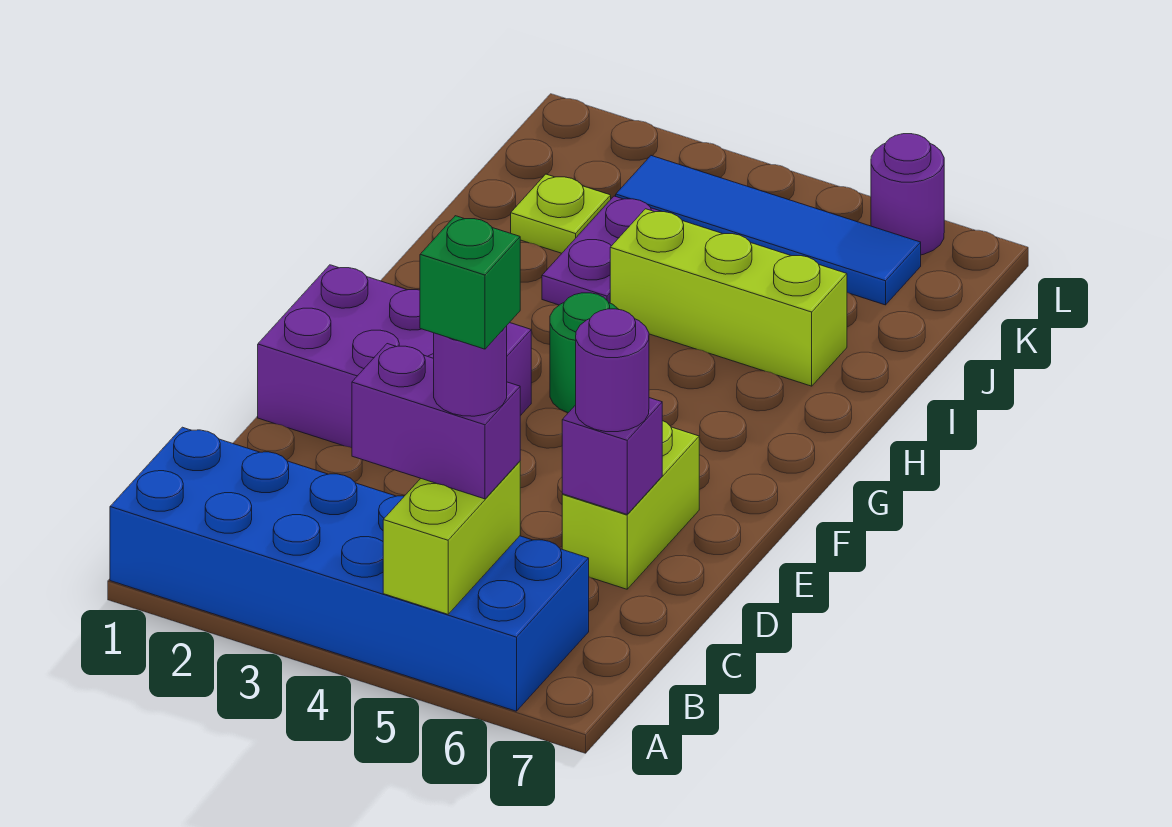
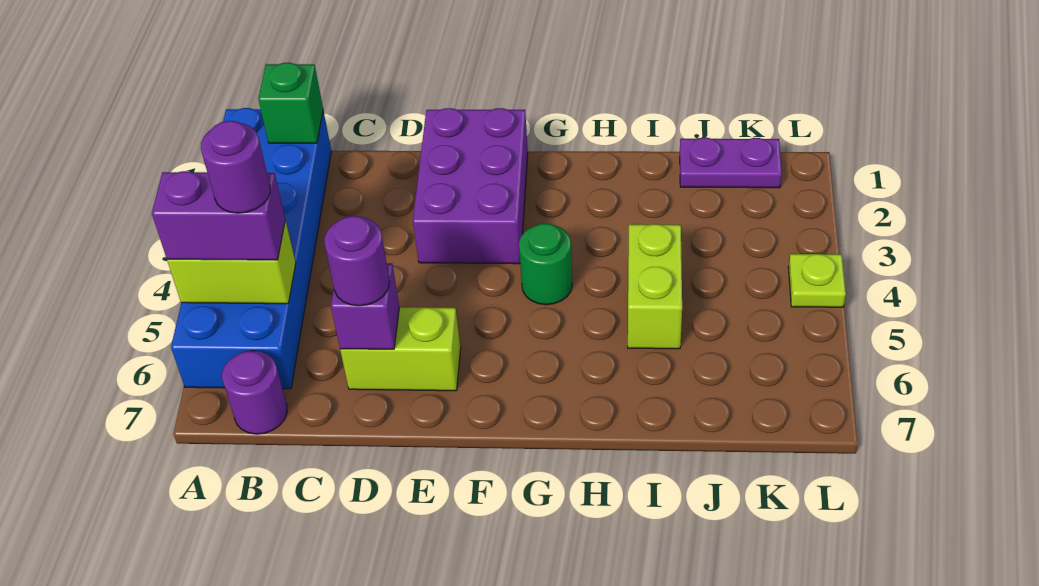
purple brick B4:B5 level 3 -> purple brick A5:B5 level 3
green brick B5 level 5 -> green brick B1 level 2
purple plate I3:J3 level 1 -> purple plate J1:K1 level 1
lime brick I4:I6 level 1 -> lime brick I4:I5 level 1
lime plate J2 level 1 -> lime plate L4 level 1
blue tile K3:K6 level 1 -> none
purple round brick L6 level 1 -> purple round brick B7 level 1

